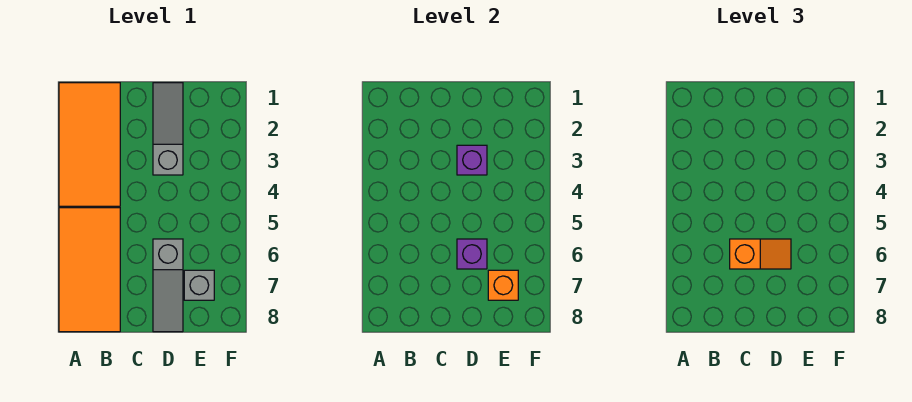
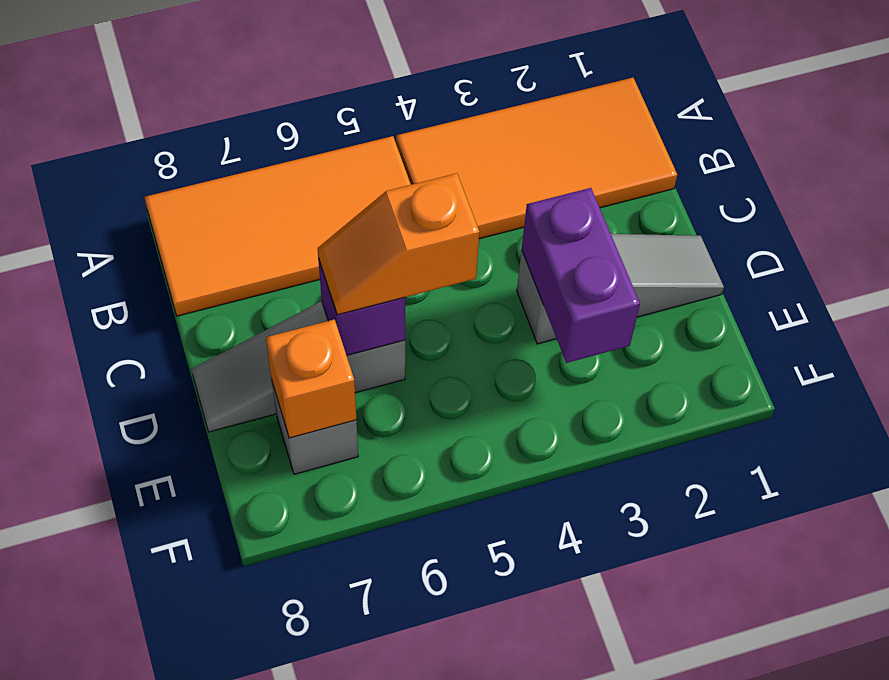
orange slope C6:D6 level 3 top C -> orange slope D5:D6 level 3 top 5
purple brick D3 level 2 -> purple brick D3:E3 level 2

